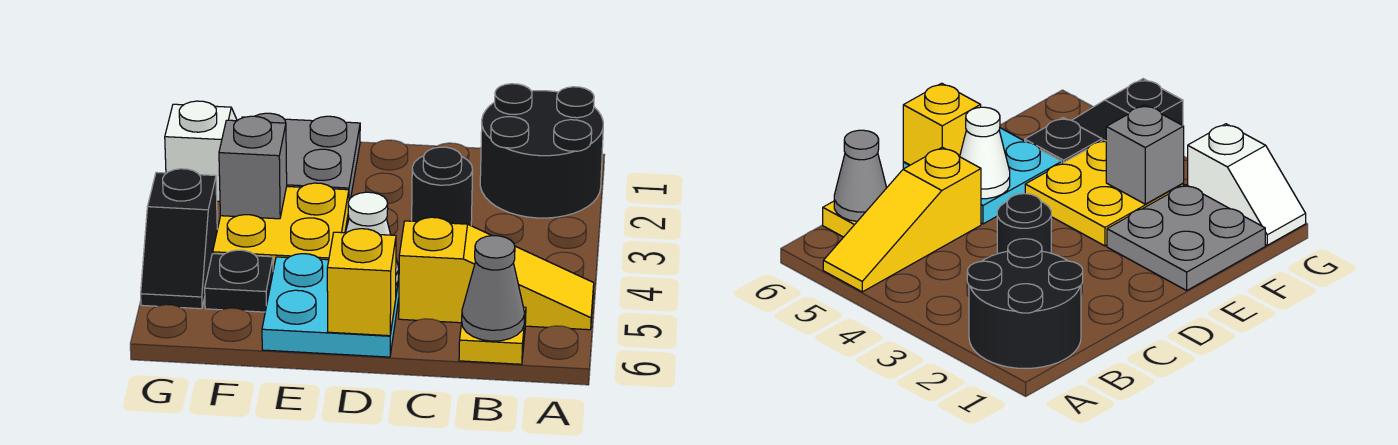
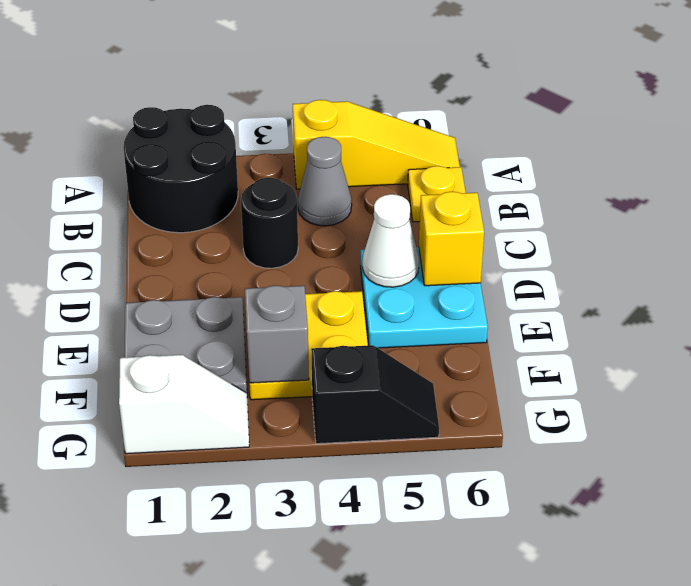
yellow slope A5:C5 level 1 top C -> yellow slope A4:A6 level 1 top 4
grey cone B6 level 2 -> grey cone B4 level 1
black plate F5 level 1 -> none
white slope G1:G2 level 1 top 2 -> white slope G1:G2 level 1 top 1

